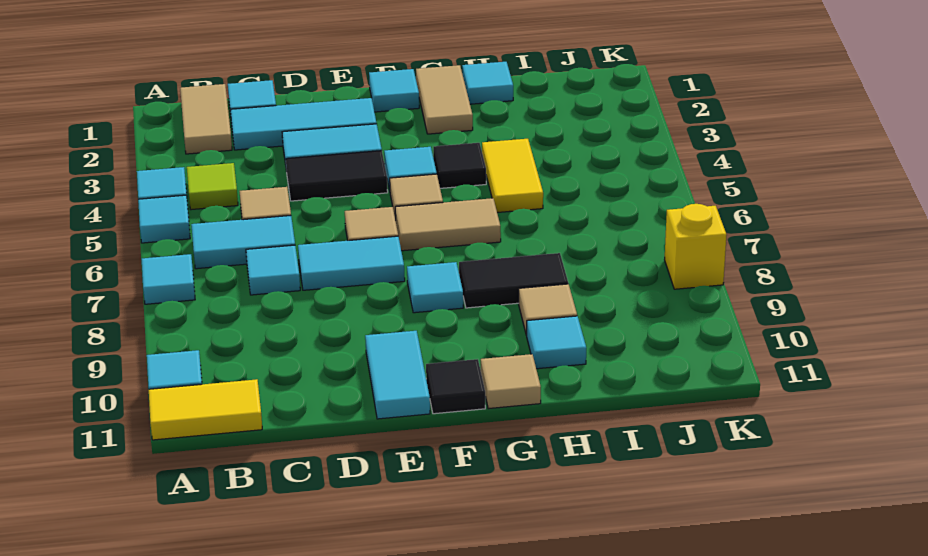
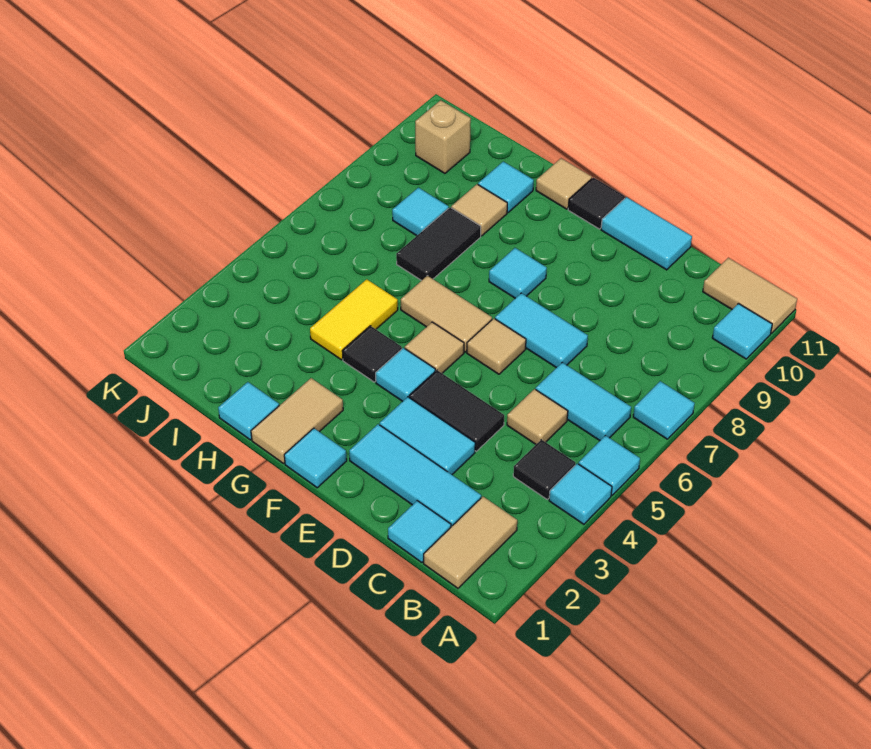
yellow tile A11:B11 level 1 -> tan tile A11:B11 level 1
lime tile B4 level 1 -> black tile B4 level 1
cyan tile C7 level 1 -> cyan tile I8 level 1
cyan tile E10:E11 level 1 -> cyan tile D11:E11 level 1
black tile G8:H8 level 1 -> black tile H7:H8 level 1
none -> tan brick J10 level 1
yellow brick K8 level 1 -> none

